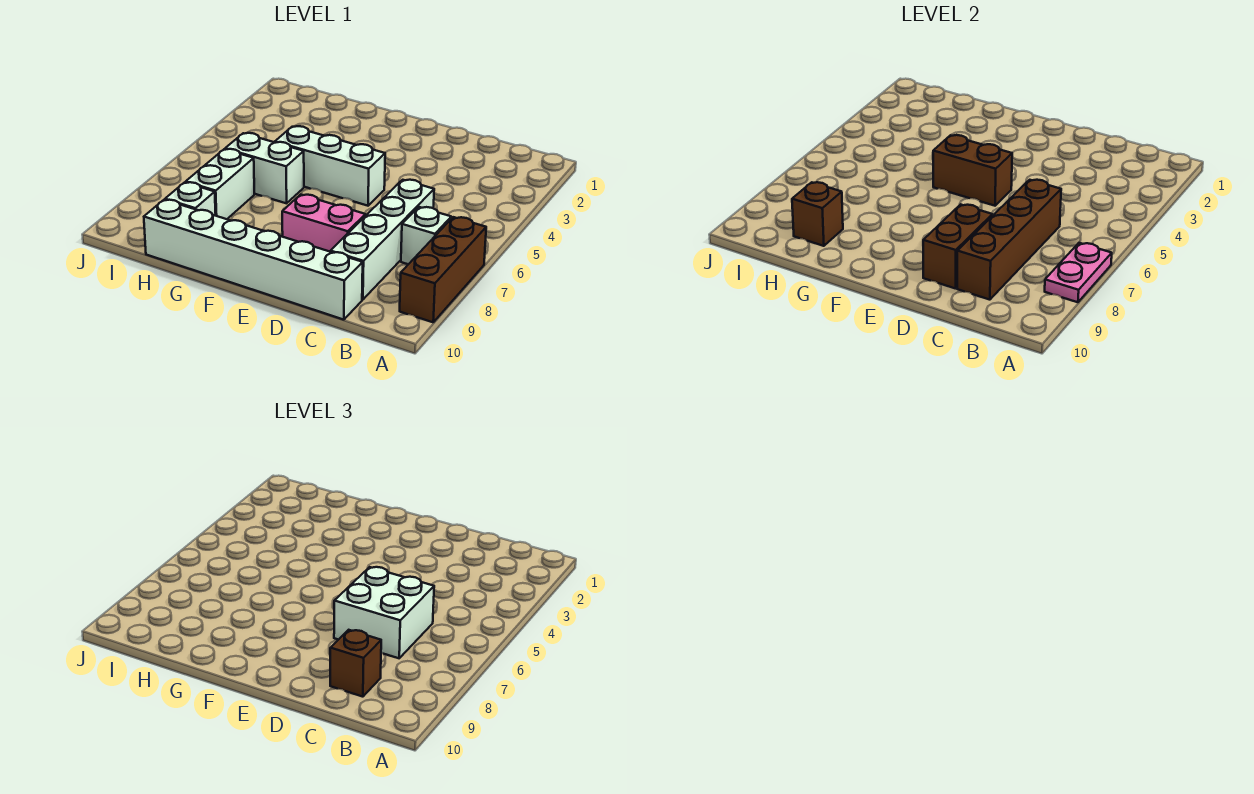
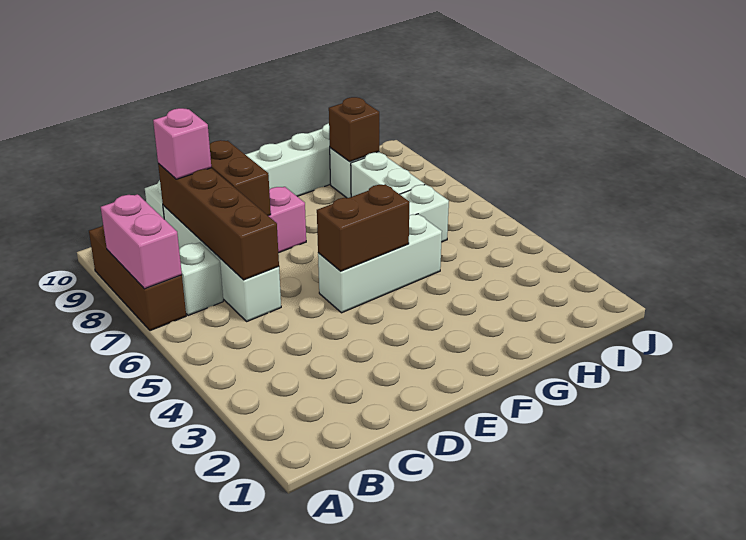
pink plate A7:A8 level 2 -> pink brick A7:A8 level 2
white brick C6:D7 level 3 -> none
brown brick C9 level 3 -> pink brick C9 level 3

